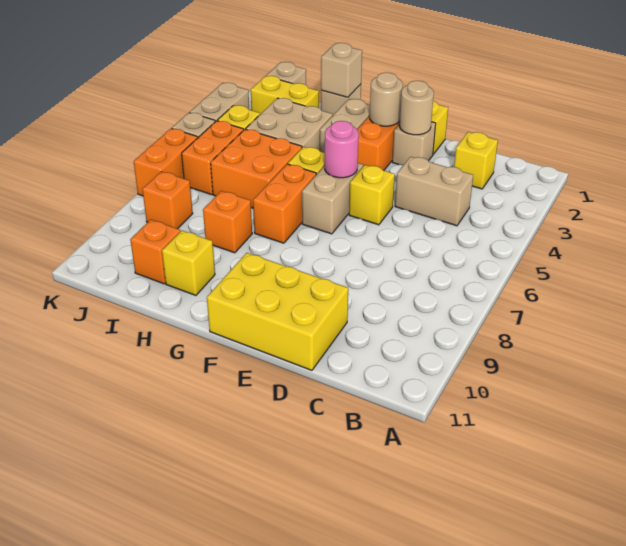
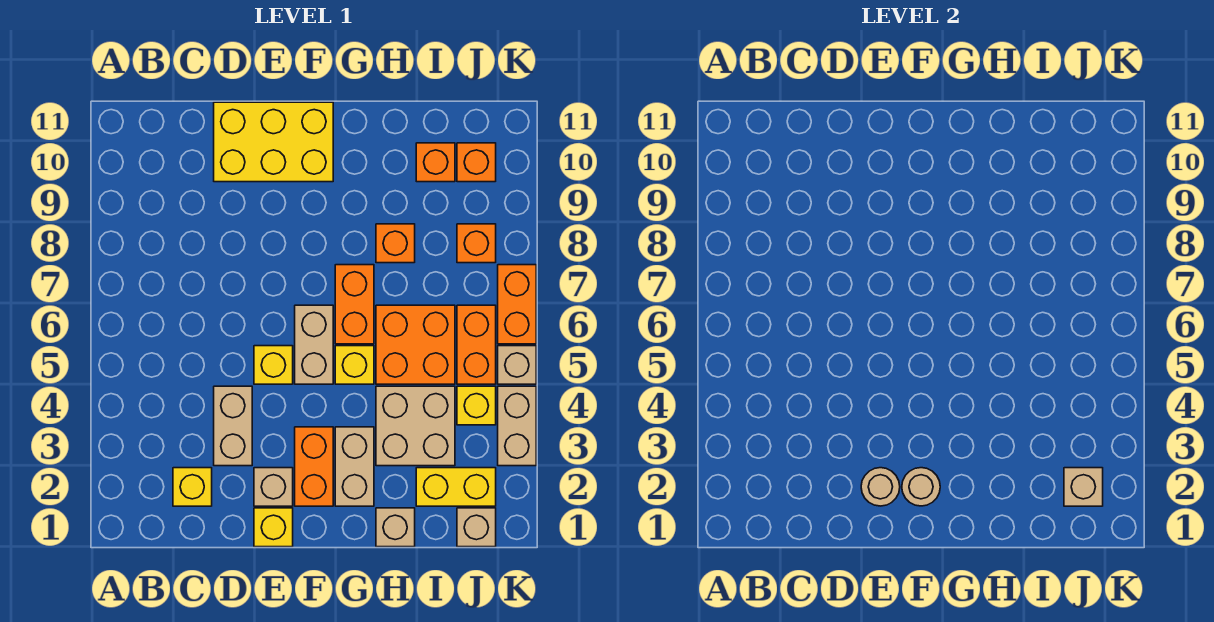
tan brick C4:D4 level 1 -> tan brick D3:D4 level 1
pink round brick F5 level 2 -> none
tan brick H1 level 2 -> tan brick J2 level 2
yellow brick H10 level 1 -> none
none -> orange brick J10 level 1

